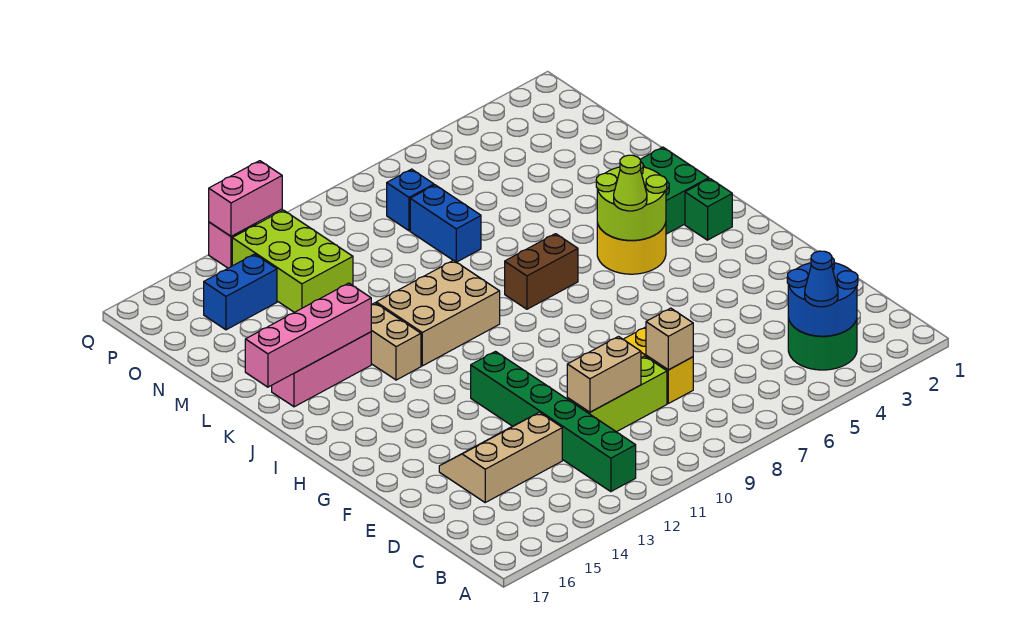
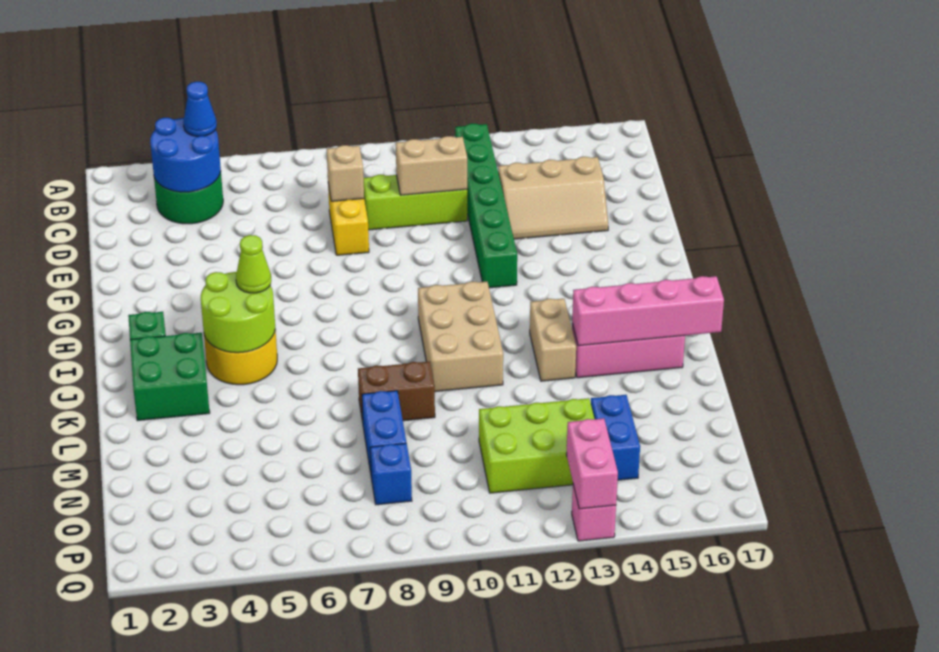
brown brick J7:J8 level 1 -> brown brick L8:L9 level 1
tan brick J10:K12 level 1 -> tan brick I10:K11 level 1
lime brick N12:P13 level 1 -> lime brick N11:O13 level 1
blue brick O14:O15 level 1 -> blue brick N14:O14 level 1
pink brick Q12:Q13 level 2 -> pink brick P13:Q13 level 2

